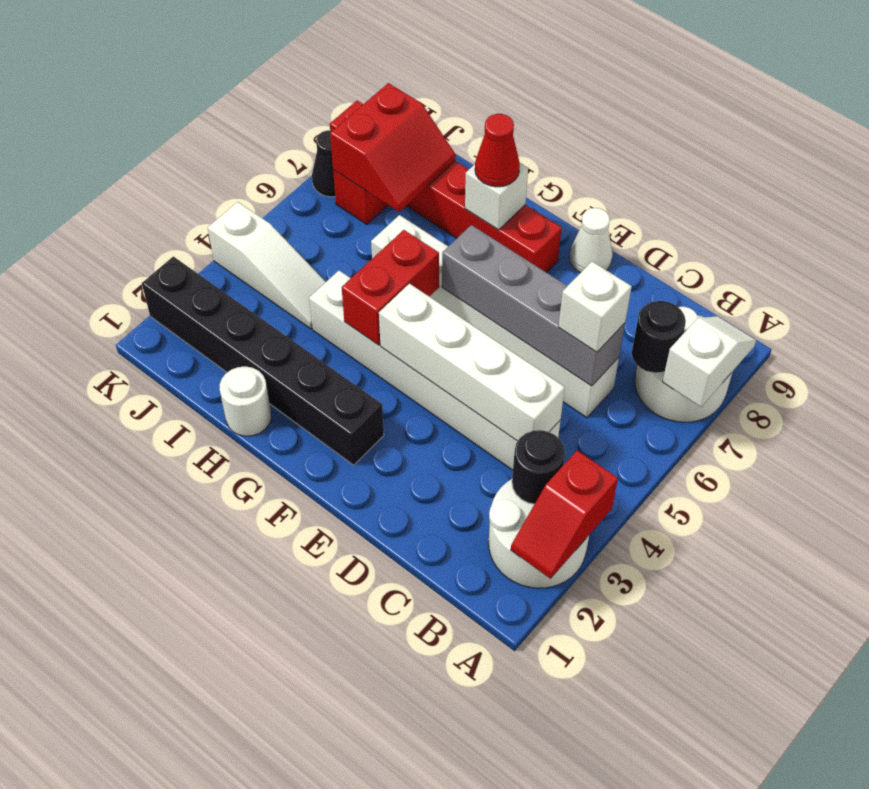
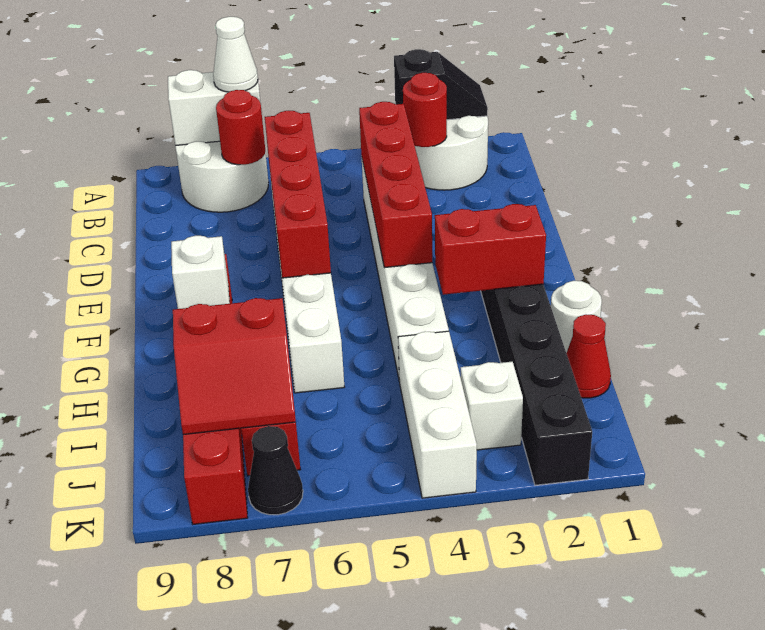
red slope A2:A3 level 2 top 3 -> black slope A2:A3 level 2 top 3
white slope A7:A8 level 2 top 7 -> white brick A7:A8 level 2
black round brick B3 level 2 -> red round brick B3 level 2
black round brick B7 level 2 -> red round brick B7 level 2
white brick C4:F4 level 2 -> red brick C4:F4 level 2
grey brick C6:F6 level 2 -> red brick C6:F6 level 2
white brick C6 level 3 -> white brick J3 level 1
white cone E9 level 1 -> white cone A7 level 3
red brick G4:G5 level 2 -> red brick G2:G3 level 2
red cone G8 level 3 -> red cone I1 level 1
white slope I4:K4 level 1 top K -> white brick I4:K4 level 1
red slope I7:J8 level 2 top J -> red slope I7:J8 level 2 top I

